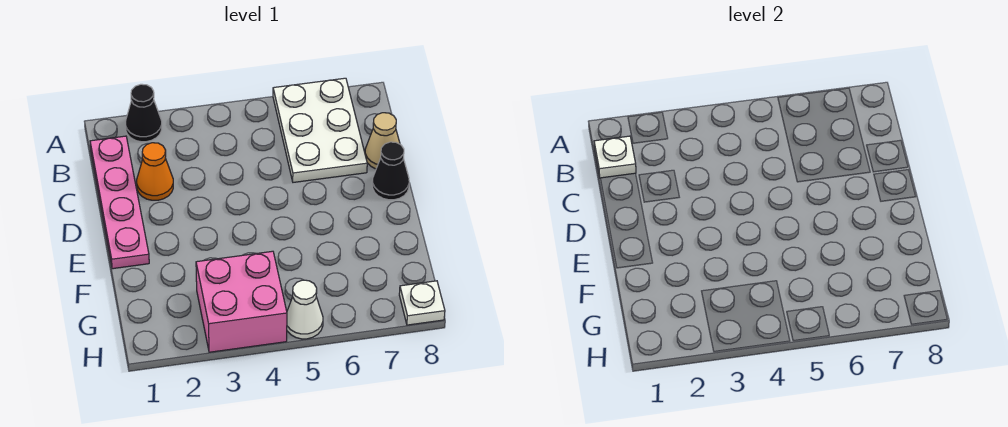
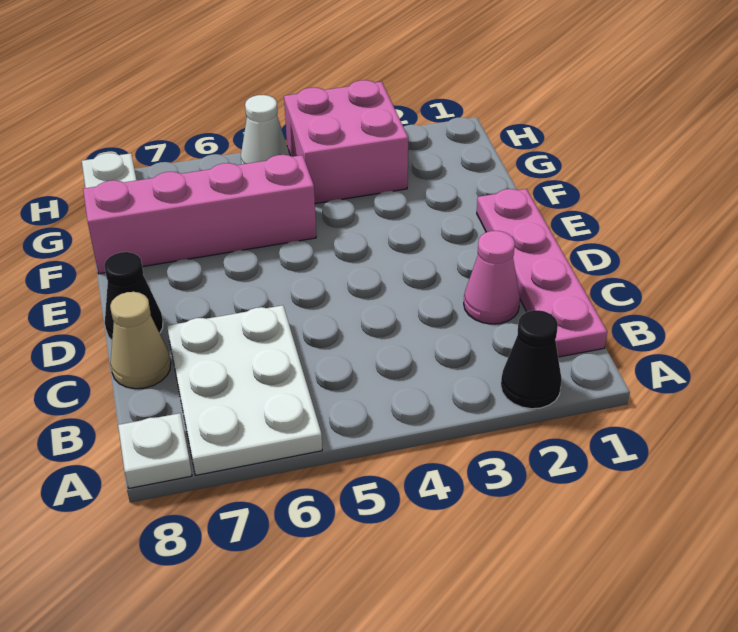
white plate B1 level 2 -> white plate A8 level 1
orange cone C2 level 1 -> pink cone C2 level 1
none -> pink brick F5:F8 level 1

